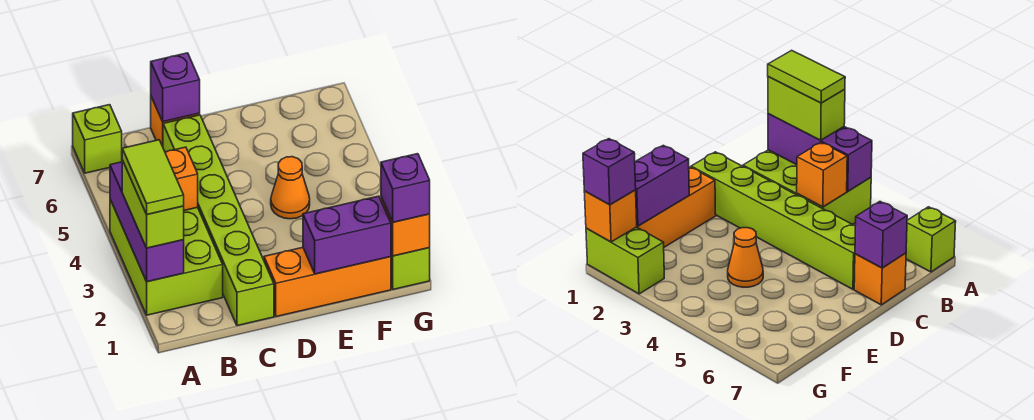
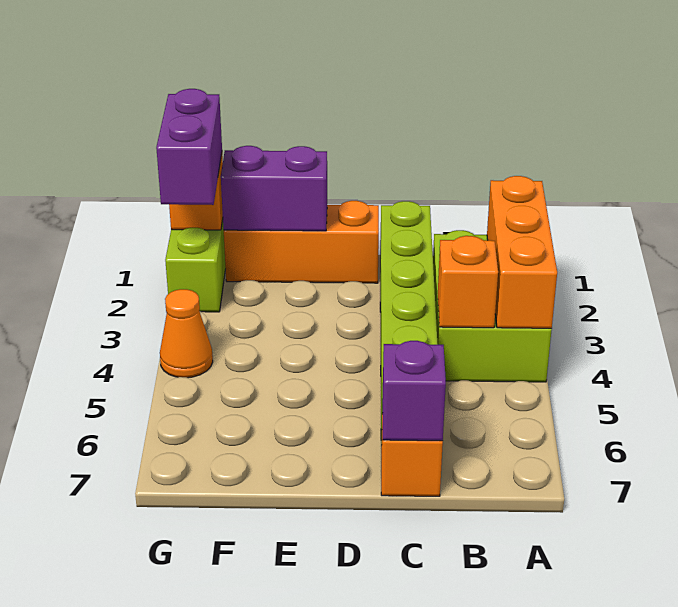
purple brick A2:A4 level 2 -> orange brick A2:A4 level 2
lime brick A2:A3 level 3 -> none
lime tile A2:A3 level 4 -> none
lime brick A7 level 1 -> none
orange cone E4 level 1 -> orange cone G4 level 1
purple brick G1 level 3 -> purple brick G1:G2 level 3

